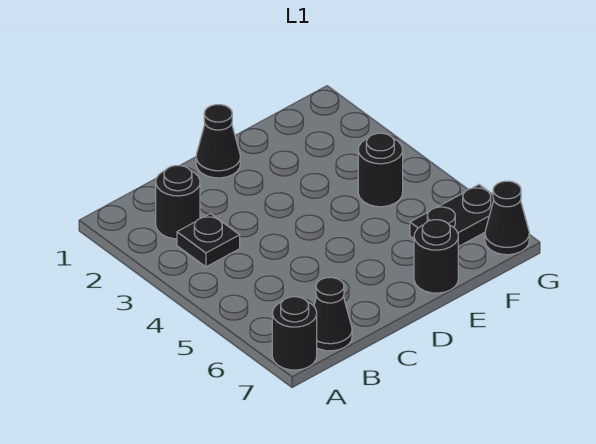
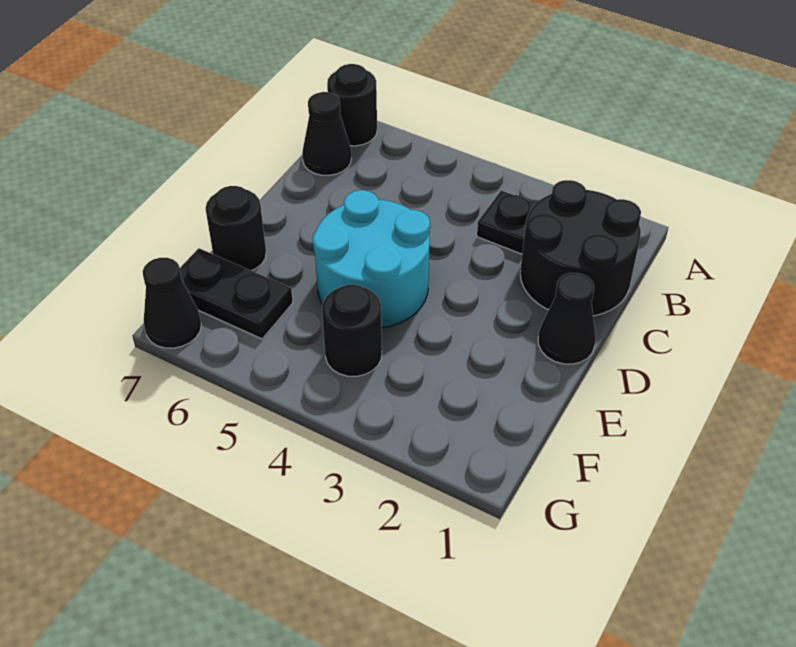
black round brick B2 level 1 -> black round brick B1:C2 level 1
none -> cyan round brick D4:E5 level 1
black plate F6:G6 level 1 -> black plate F6:F7 level 1

